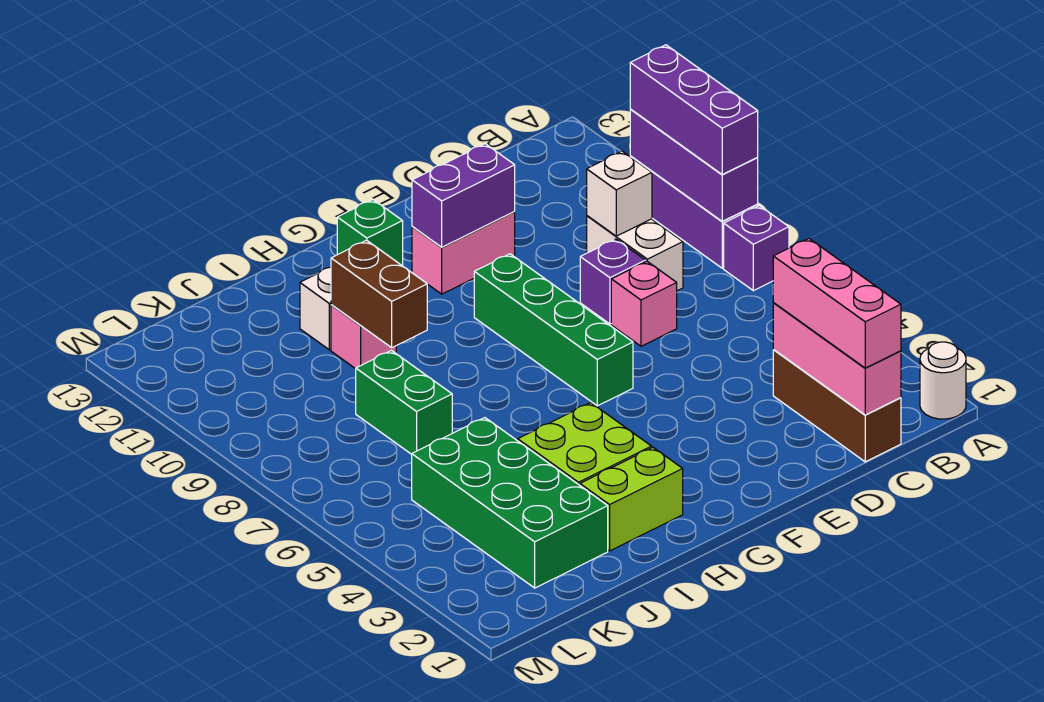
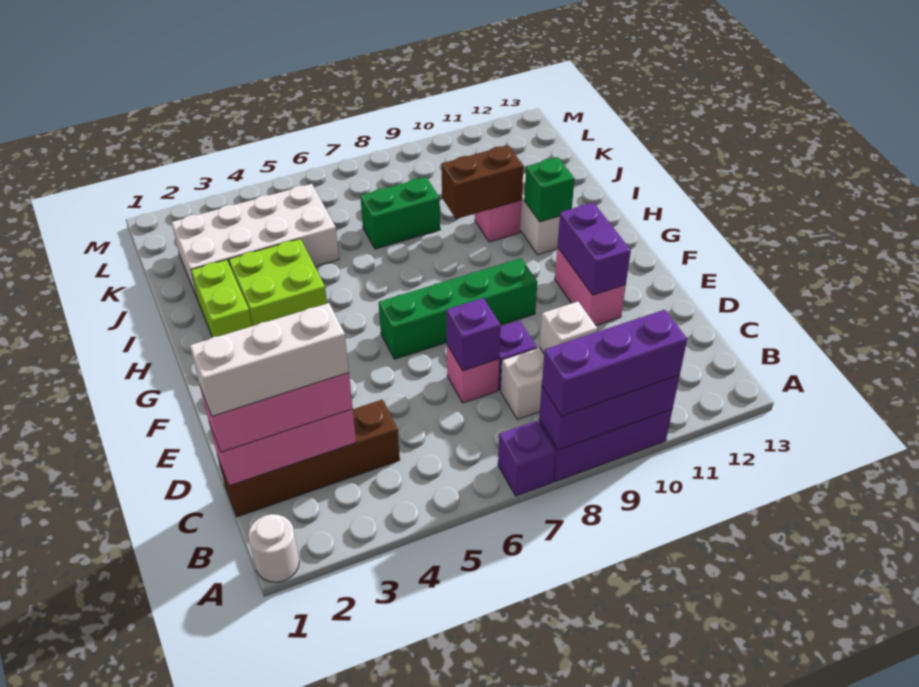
brown brick C1:C3 level 1 -> brown brick C1:C4 level 1
none -> white brick C1:C3 level 4
none -> purple brick D7 level 2
green brick J2:K5 level 1 -> white brick J2:K5 level 1

